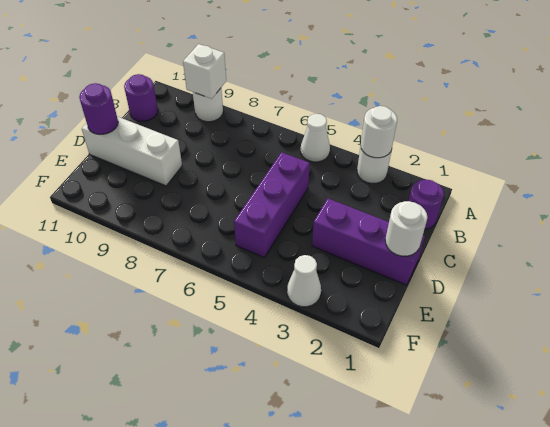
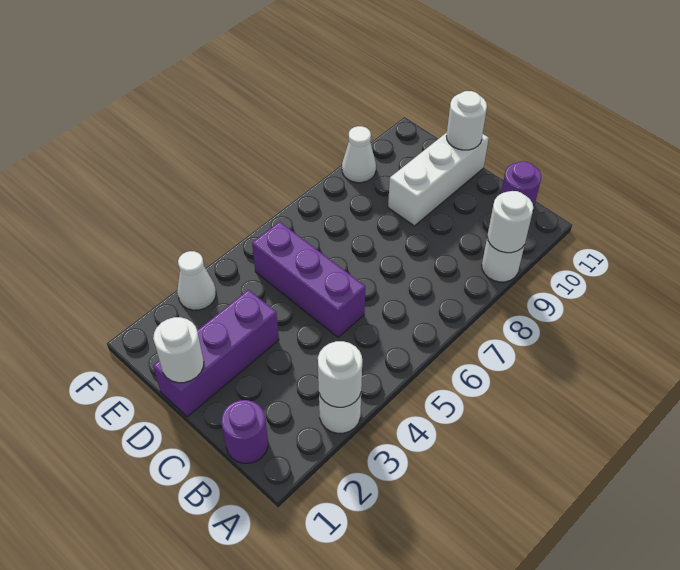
white cone A5 level 1 -> white cone F9 level 1
white brick A9 level 2 -> white round brick A9 level 2
purple round brick D11 level 2 -> white round brick D11 level 2

